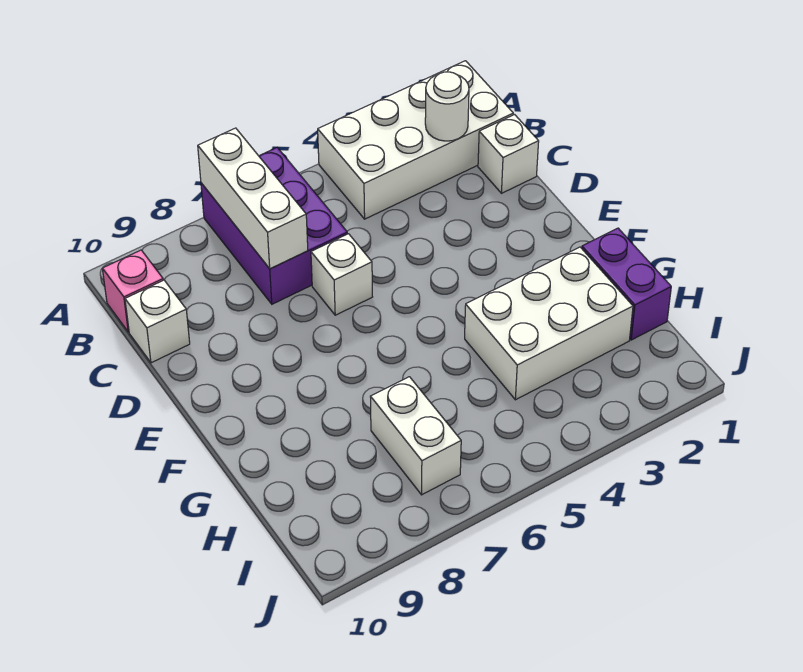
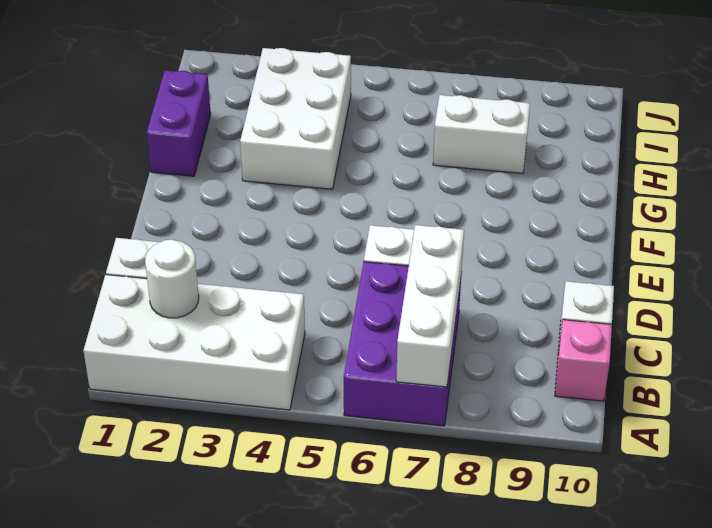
white brick G2:H4 level 1 -> white brick G3:I4 level 1
white brick H7:I7 level 1 -> white brick H7:H8 level 1

